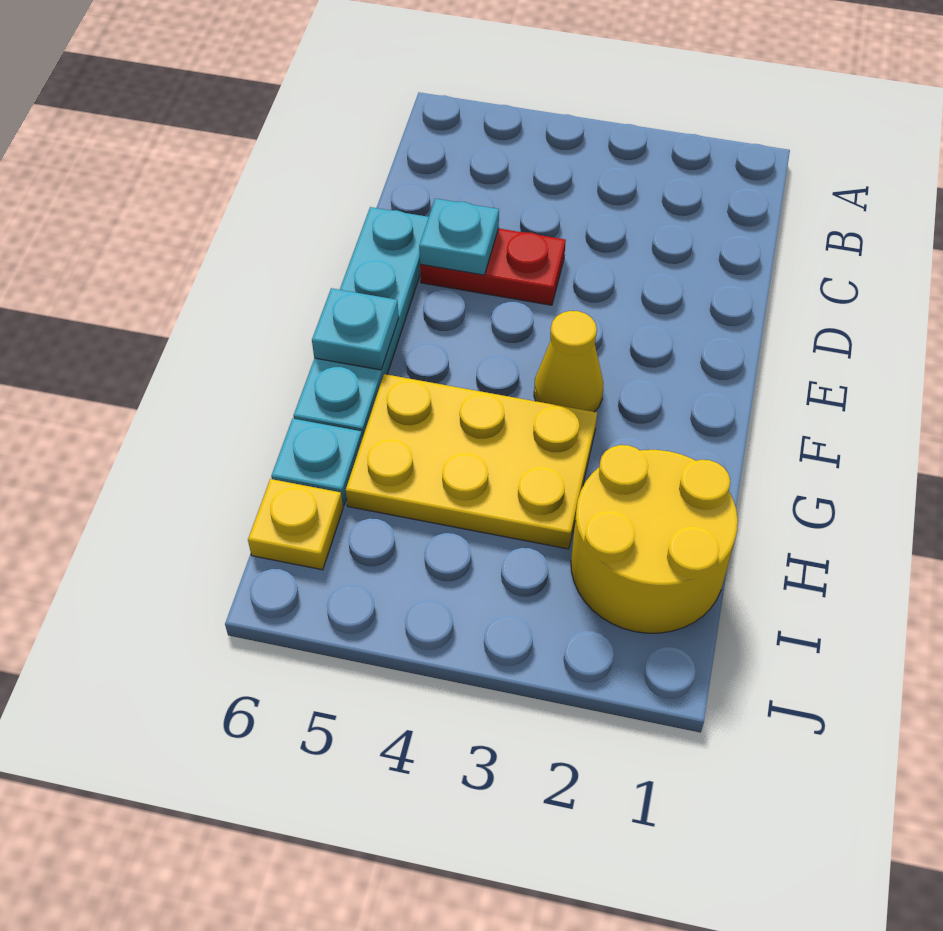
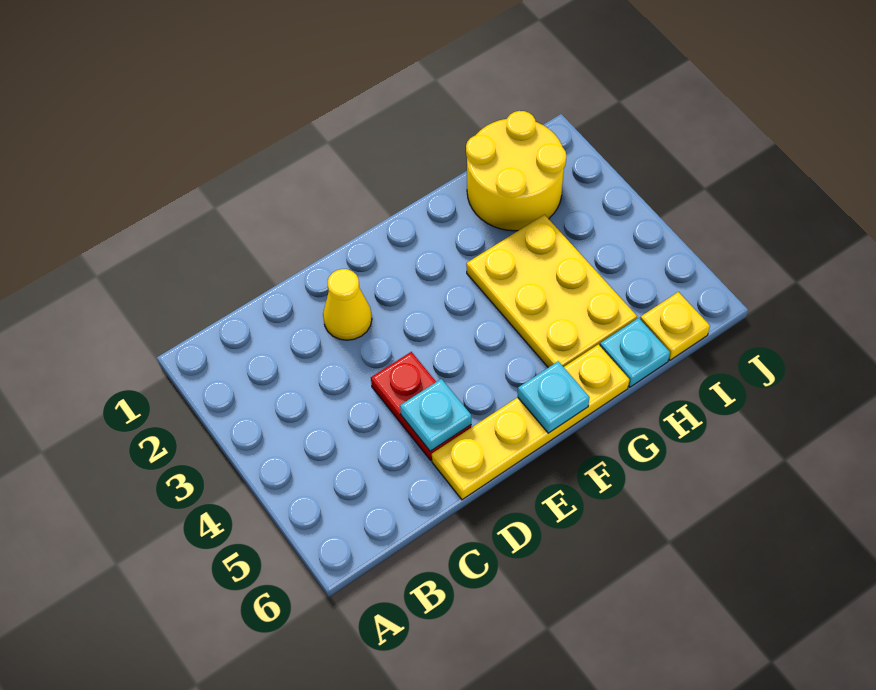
cyan plate D6:G6 level 1 -> yellow plate D6:G6 level 1
yellow cone F3 level 1 -> yellow cone D2 level 1

